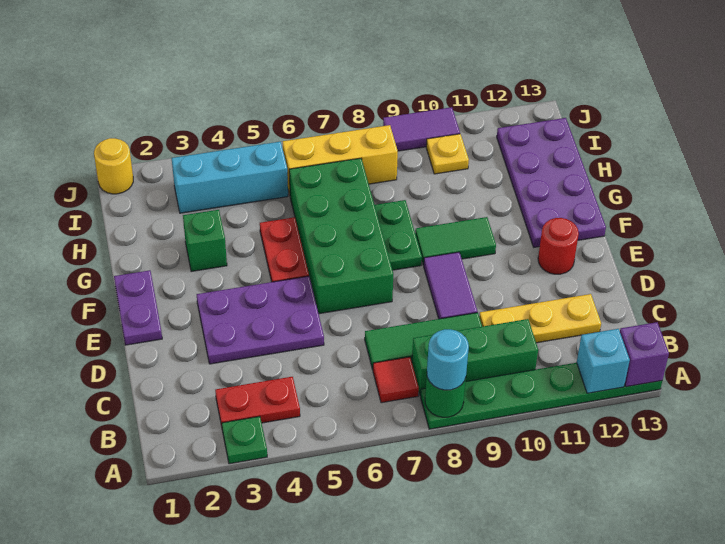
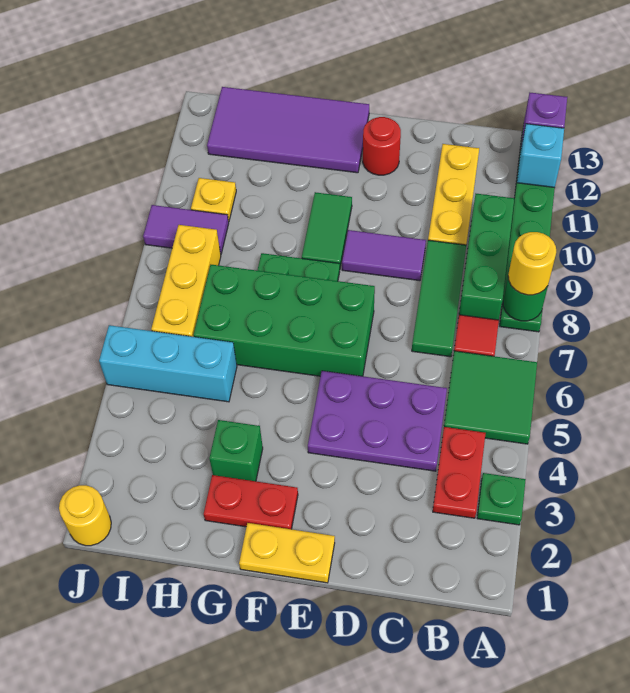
none -> green tile A5:B6 level 1
cyan round brick A8 level 3 -> yellow round brick A8 level 3
purple plate D3:E5 level 1 -> purple plate C4:E5 level 1
purple plate E1:F1 level 1 -> yellow plate E1:F1 level 1
red plate F5:G5 level 1 -> red plate F2:G2 level 1
purple plate F12:I13 level 1 -> purple tile F12:I13 level 1
cyan brick I3:I5 level 1 -> cyan brick H5:J5 level 1
purple tile J9:J10 level 1 -> purple tile I9:J9 level 1

